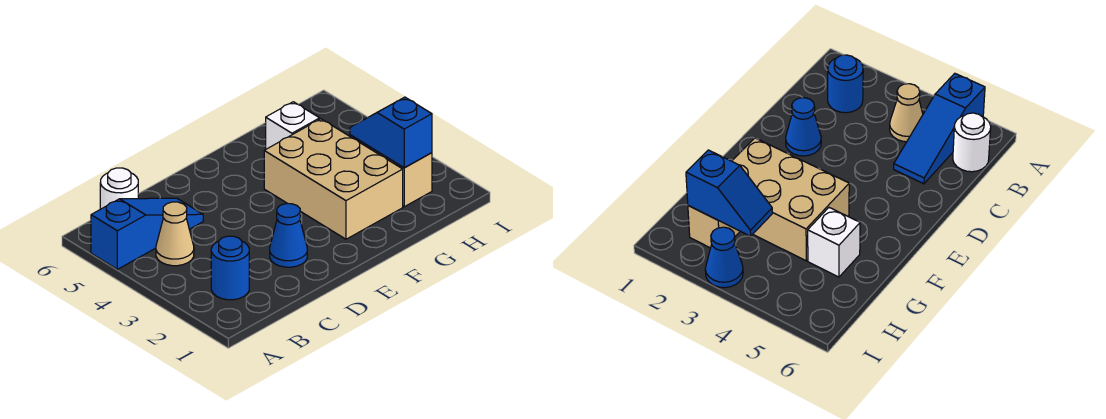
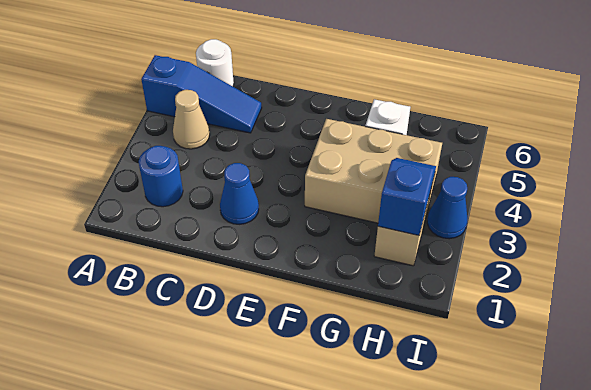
tan brick F2:G4 level 1 -> tan brick F3:H4 level 1

